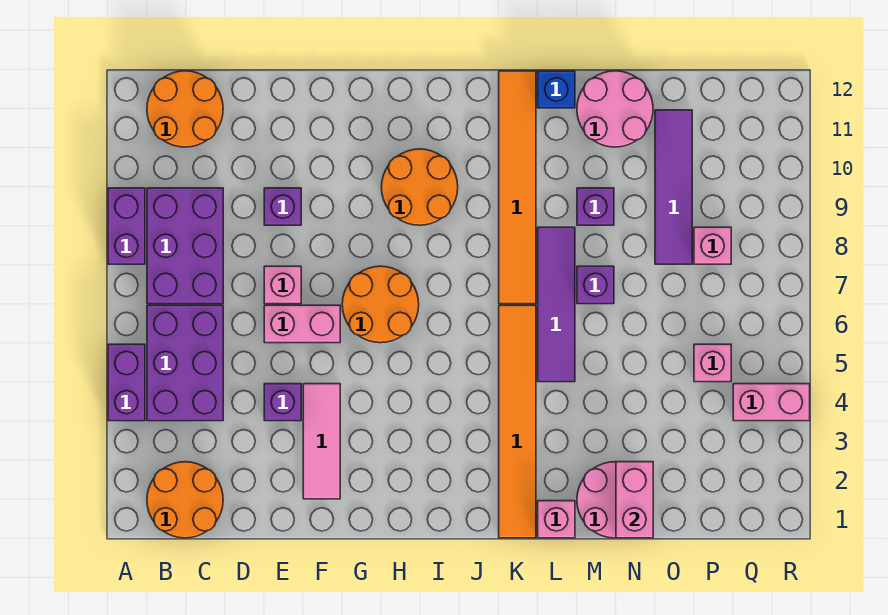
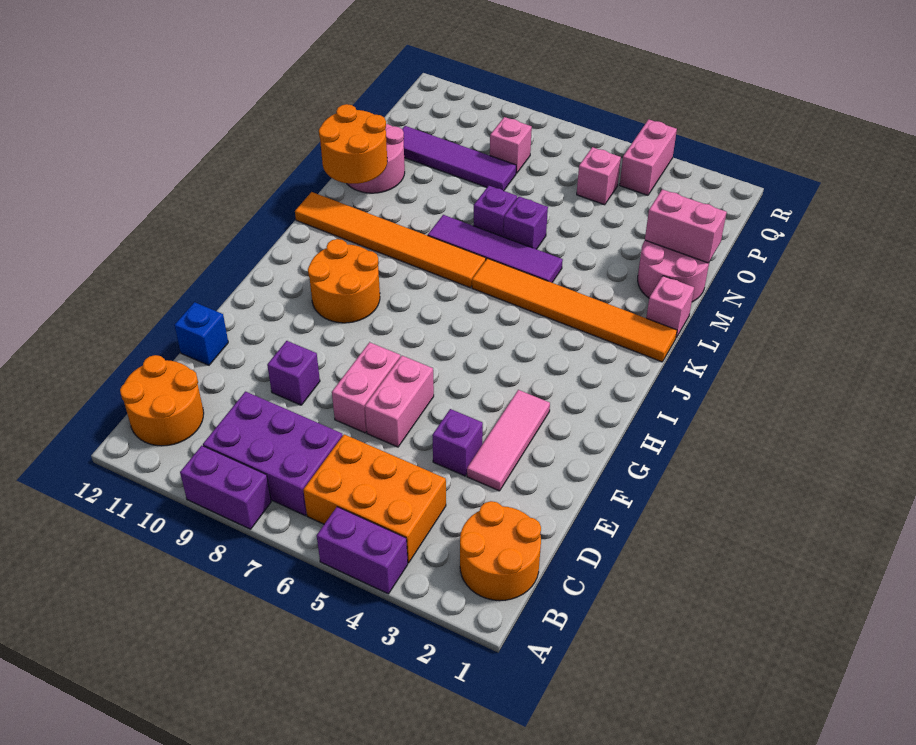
purple brick B4:C6 level 1 -> orange brick B4:C6 level 1
pink brick E7 level 1 -> pink brick E7:F7 level 1
pink tile F2:F4 level 1 -> pink tile E3:G3 level 1
orange round brick G6:H7 level 1 -> orange round brick L11:M12 level 2
blue brick L12 level 1 -> blue brick E12 level 1
purple brick M9 level 1 -> purple brick M6 level 1

